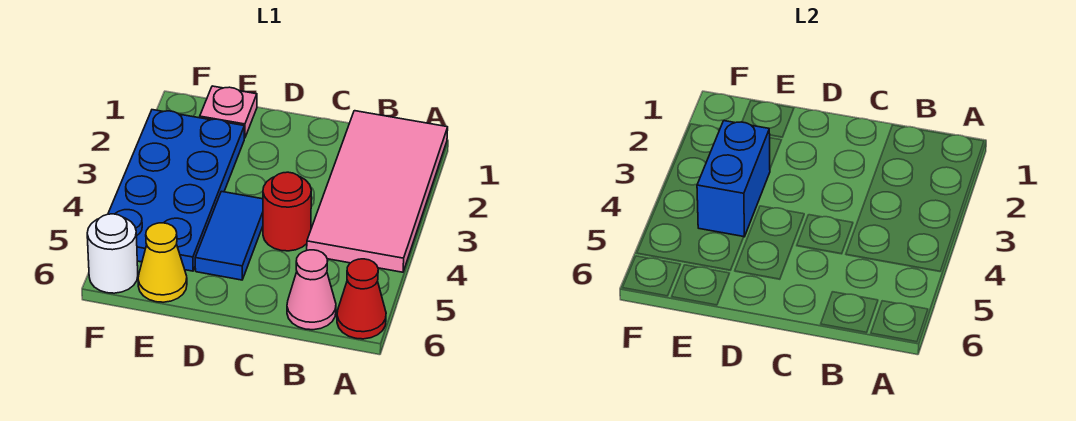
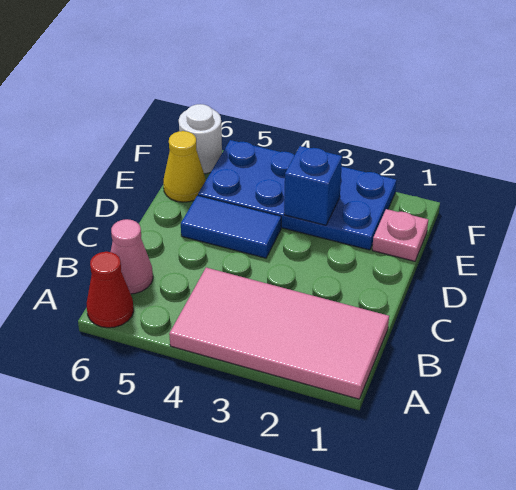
red round brick C4 level 1 -> none
blue brick E3:E4 level 2 -> blue brick E3 level 2

